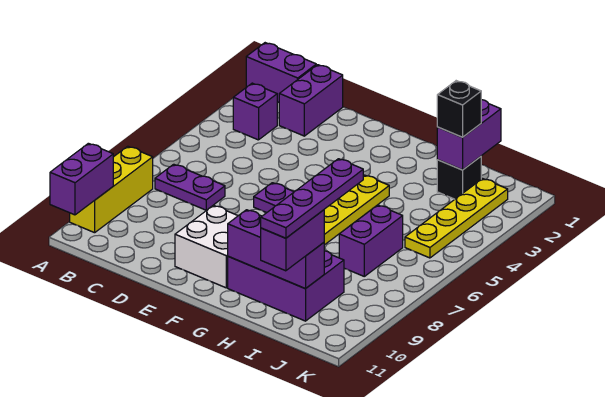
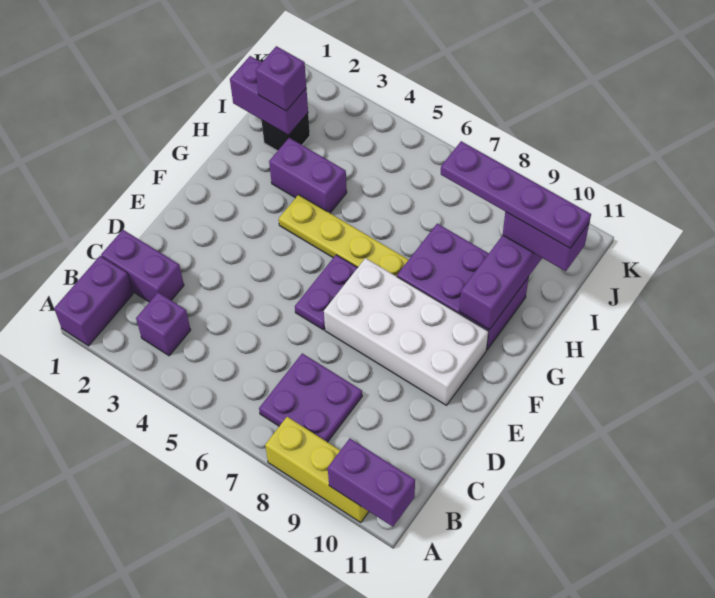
purple plate B7:C7 level 1 -> purple plate B7:C8 level 1
white brick E9:F10 level 1 -> white brick E7:F10 level 1
purple brick G9:I10 level 1 -> purple brick G8:H10 level 1
black brick I2 level 3 -> purple brick I2 level 3
purple brick I6:I7 level 1 -> purple brick H3:H4 level 1
yellow plate J2:J5 level 1 -> none

